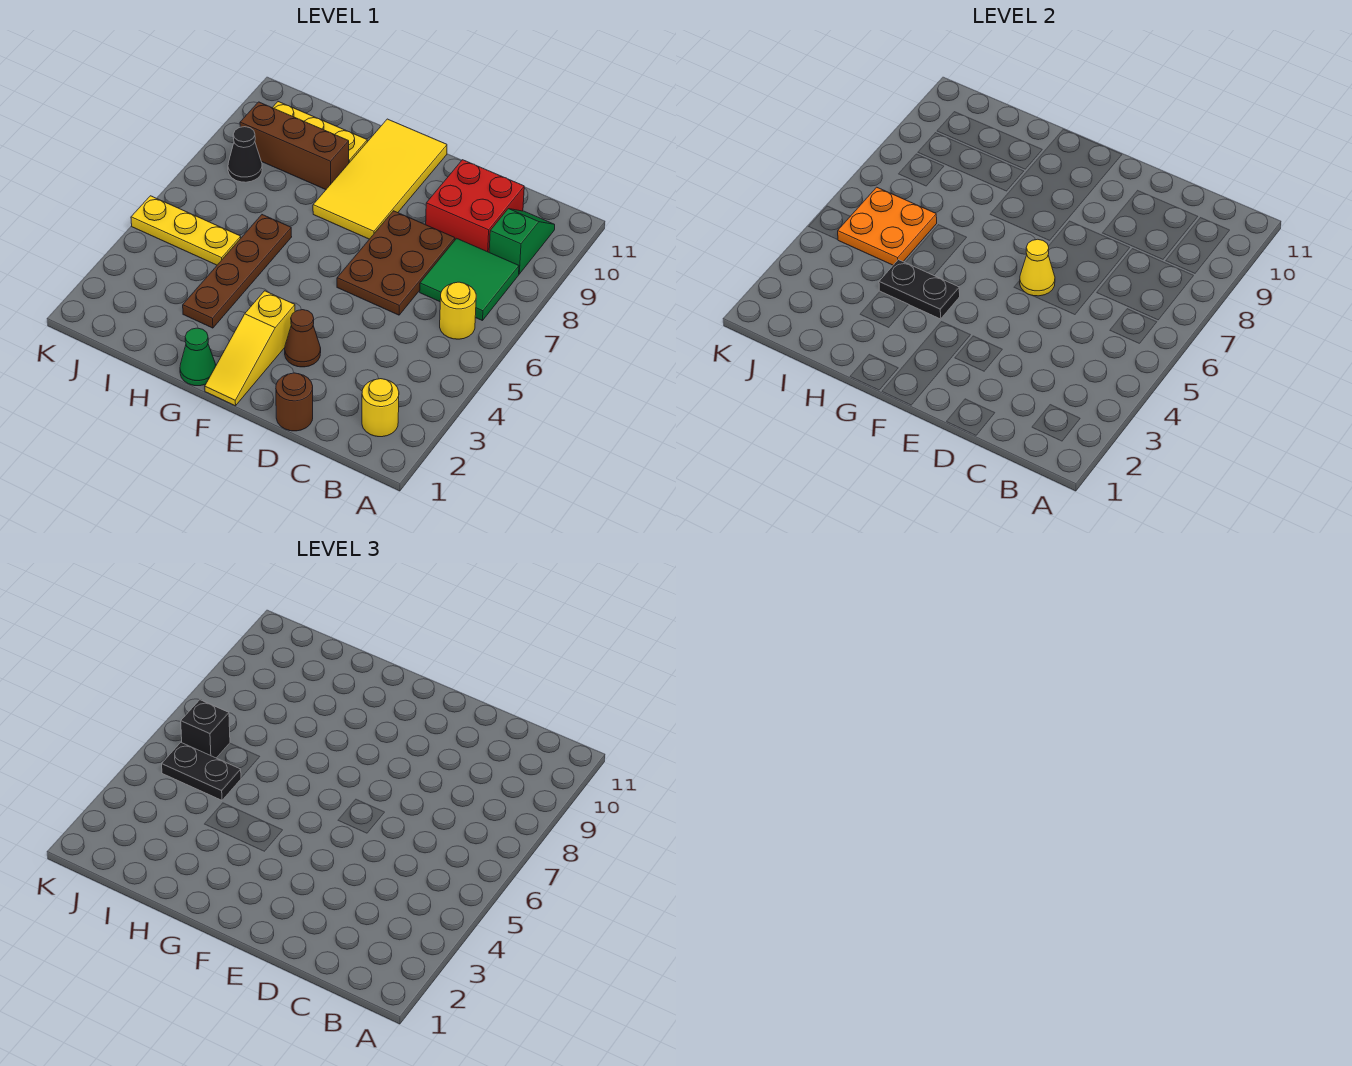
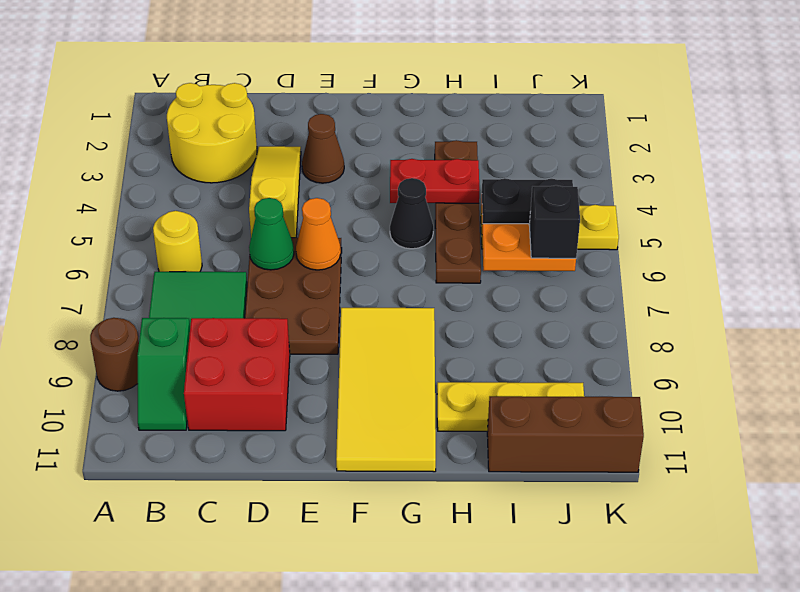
yellow round brick B2 level 1 -> yellow round brick B2:C3 level 1
brown round brick D1 level 1 -> brown round brick A9 level 1
yellow cone E6 level 2 -> orange cone E6 level 2
yellow slope F1:F3 level 1 top 3 -> yellow slope D3:D5 level 1 top 5
green cone G1 level 1 -> green cone D6 level 2
black plate G4:H4 level 2 -> red plate G4:H4 level 2
brown brick H9:J9 level 1 -> brown brick I11:K11 level 1
black cone J8 level 1 -> black cone G5 level 1

